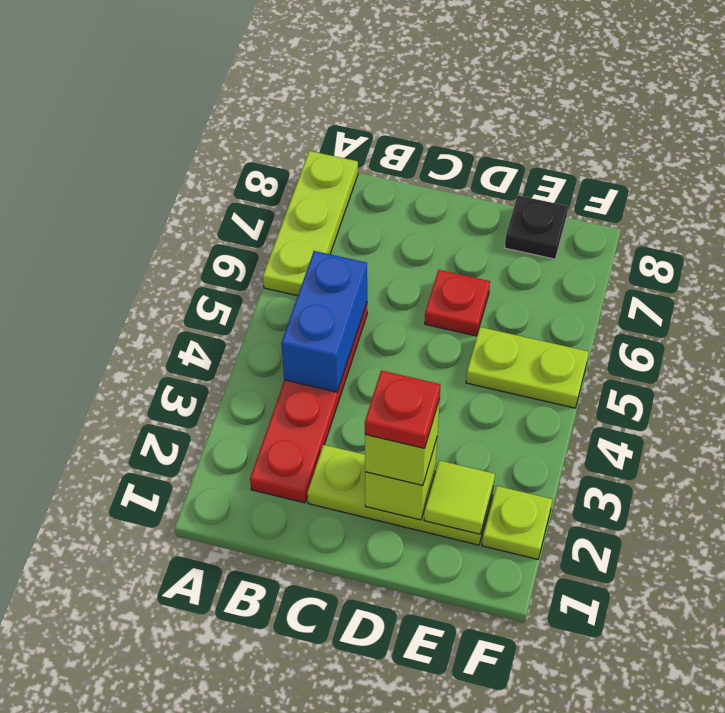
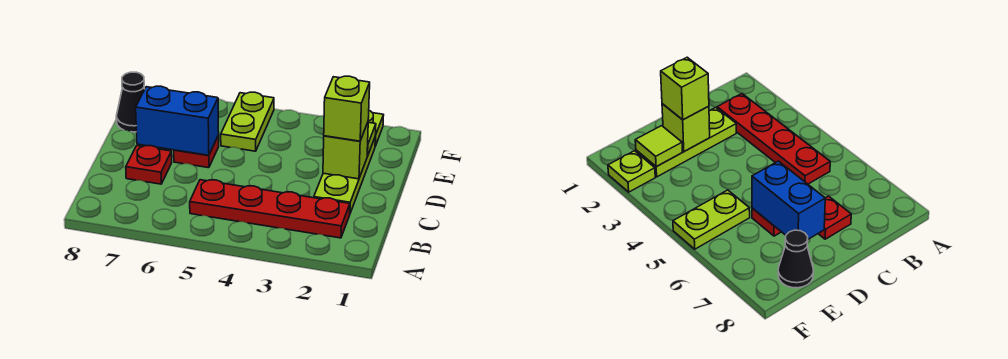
lime plate A6:A8 level 1 -> none
blue brick B4:B5 level 2 -> blue brick D6:D7 level 2
red plate D2 level 4 -> red plate C7 level 1
black plate E8 level 1 -> black cone E8 level 1

